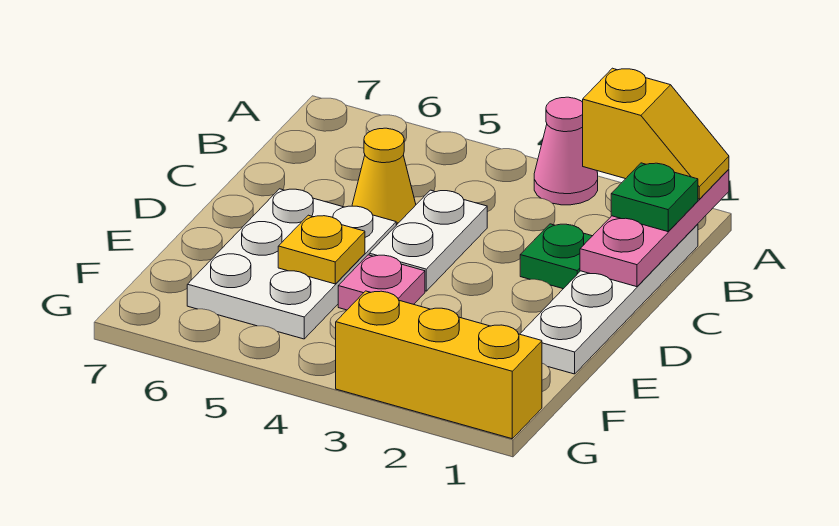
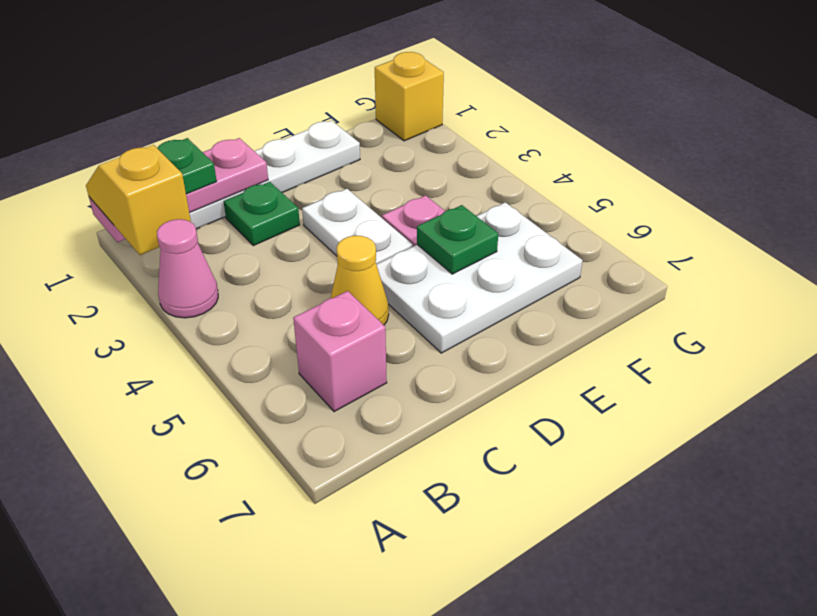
none -> pink brick B6 level 1
white plate C4:D4 level 1 -> white plate D3:D4 level 1
yellow plate E5 level 2 -> green plate E5 level 2
yellow brick G1:G3 level 1 -> yellow brick G1 level 1

